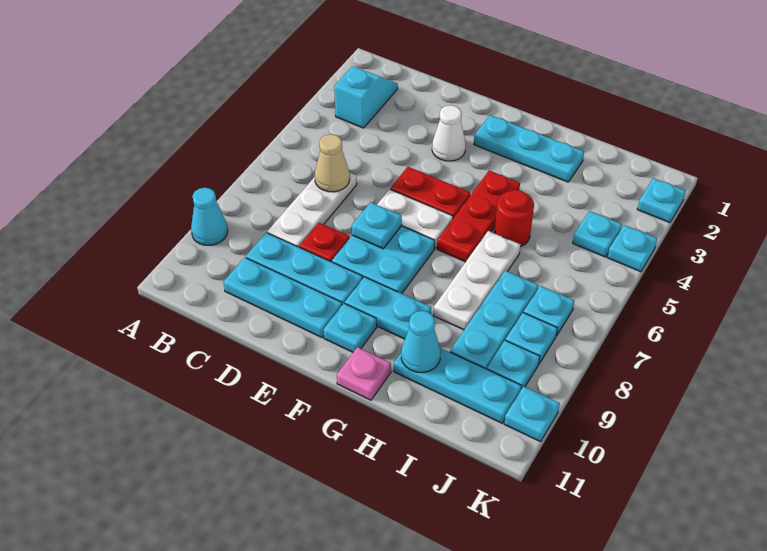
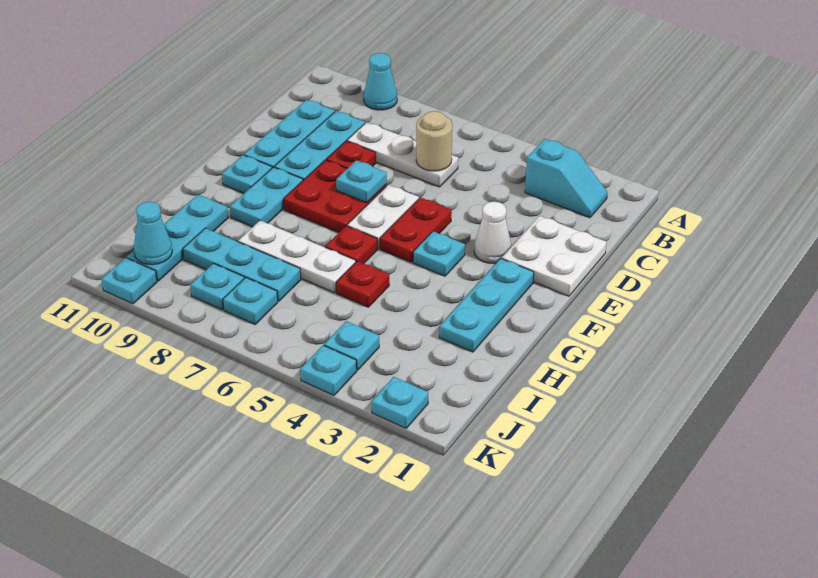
tan cone C6 level 2 -> tan round brick C6 level 2
none -> white plate D1:E2 level 1
cyan plate E7:F8 level 1 -> red plate E7:F8 level 1
red plate G4:G6 level 1 -> red plate G6 level 1
pink plate G11 level 1 -> none
red round brick H5 level 1 -> red plate H5 level 1
cyan cone H10 level 2 -> cyan cone J10 level 2
cyan plate J9 level 1 -> cyan plate F4 level 1

